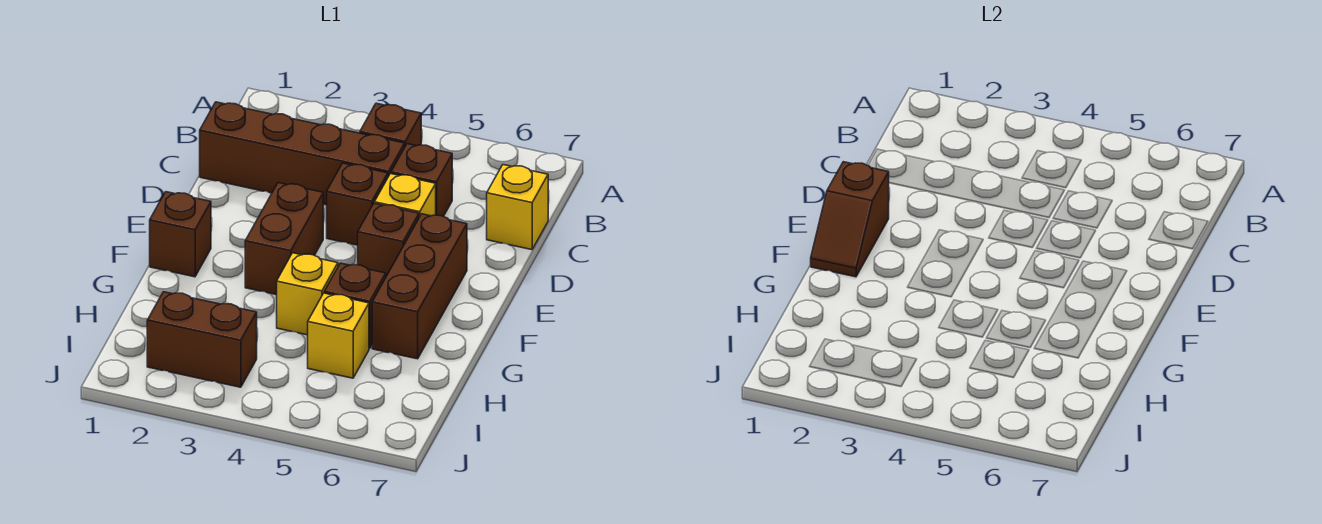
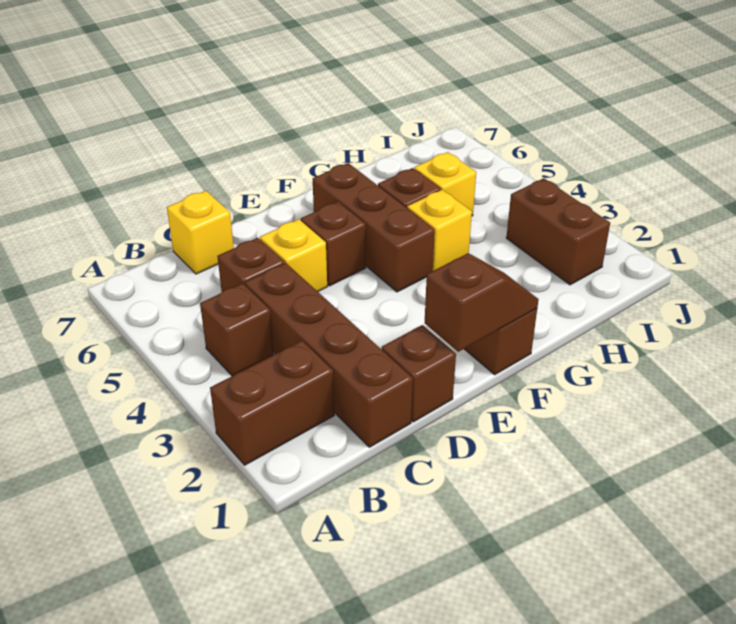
brown brick D4 level 1 -> brown brick D1 level 1
brown brick E3:F3 level 1 -> brown brick A2:B2 level 1
brown brick E6:G6 level 1 -> brown brick F4:F6 level 1

